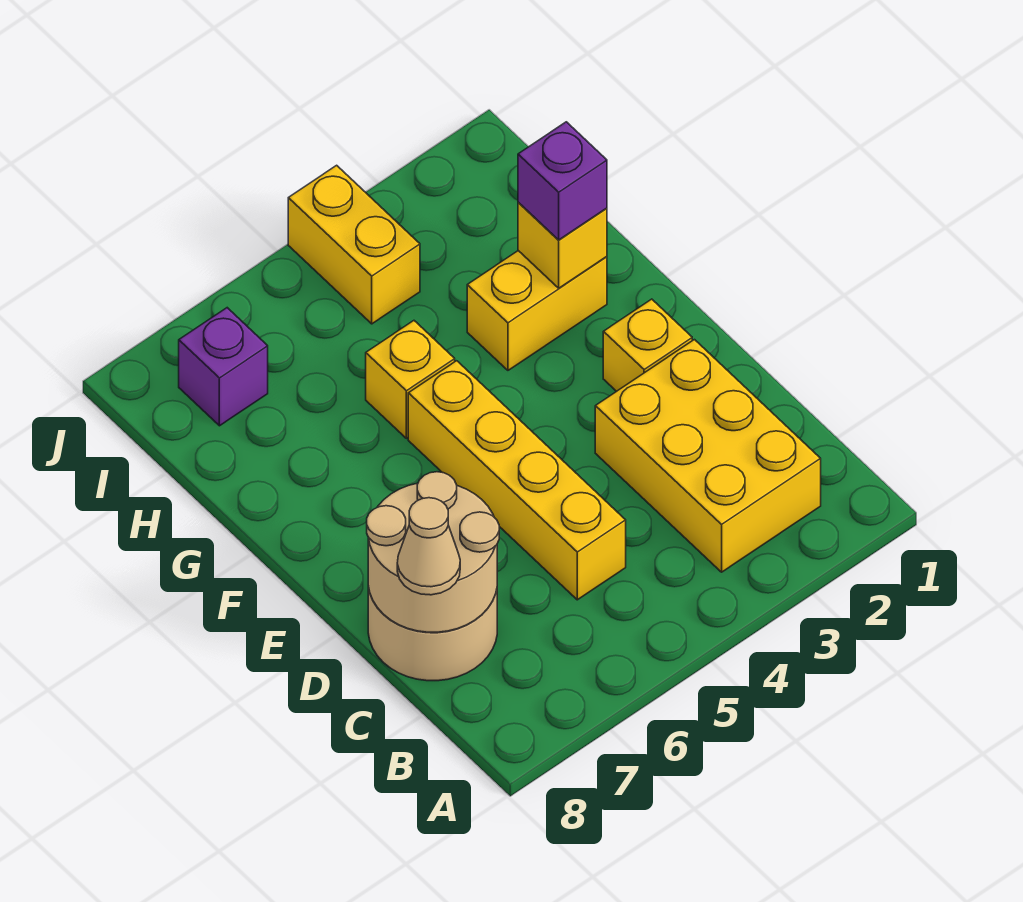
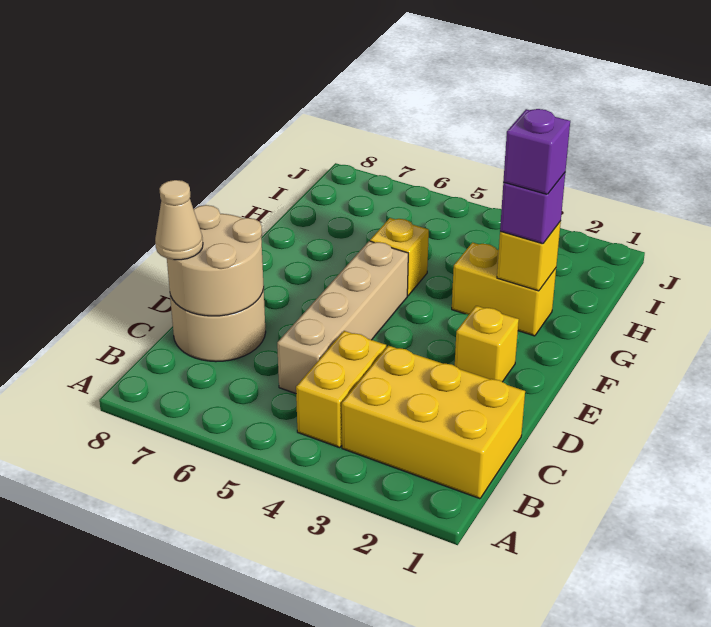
yellow brick B2:D3 level 1 -> yellow brick B1:C3 level 1
yellow brick C5:F5 level 1 -> tan brick C5:F5 level 1
yellow brick I4:J4 level 1 -> yellow brick B4:C4 level 1
purple brick I7 level 1 -> purple brick G2 level 4

